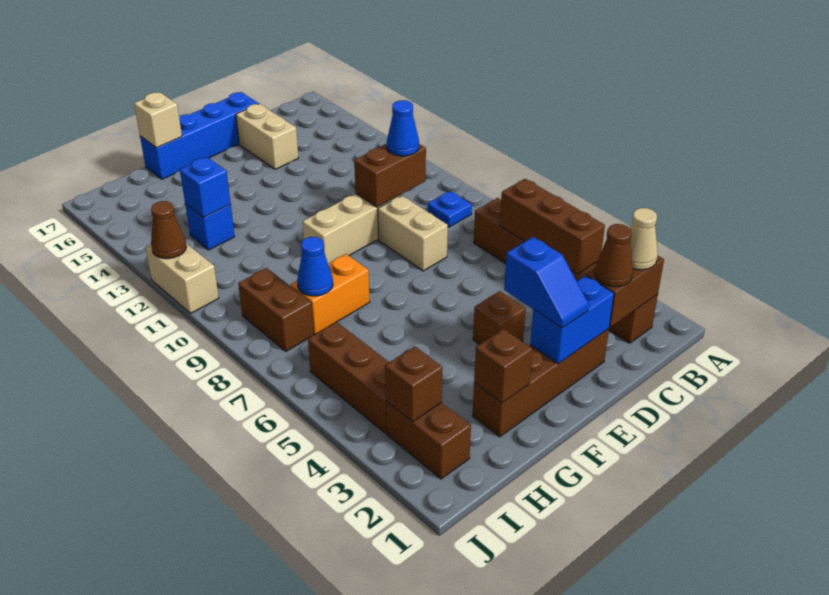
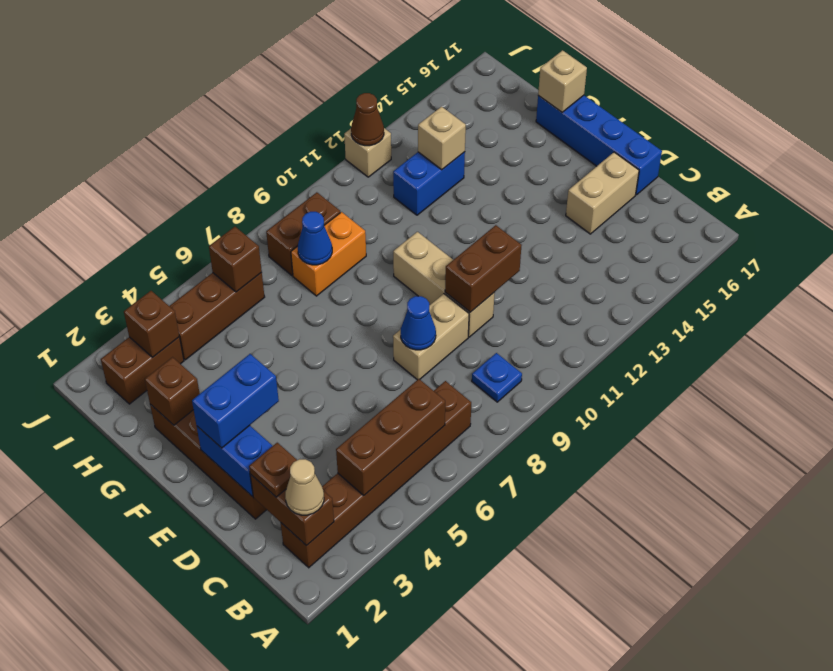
brown cone C2 level 3 -> brown plate C2 level 3
brown brick C10:D10 level 2 -> brown brick D10:D11 level 2
blue cone C10 level 3 -> blue cone D8 level 2
blue slope E2:E3 level 3 top 3 -> blue brick E2:E3 level 3
brown brick E4 level 1 -> brown brick I6 level 2
orange brick G8:H8 level 1 -> orange brick H8:H9 level 1
blue brick H13 level 1 -> blue brick H12:H13 level 1
blue brick H13 level 2 -> tan brick H13 level 2
tan brick J11:J12 level 1 -> tan brick J12 level 1

